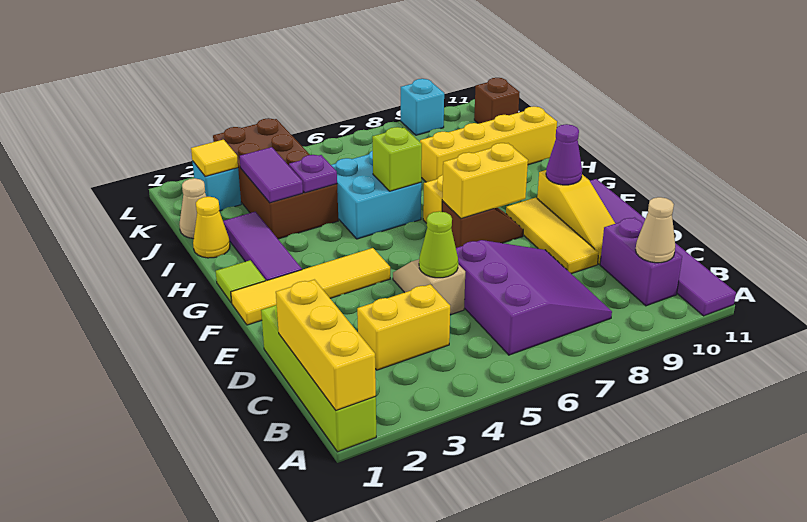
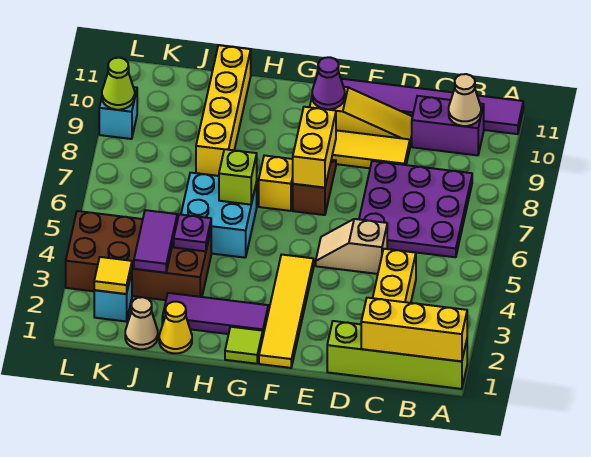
purple slope B6:D8 level 1 top 6 -> purple plate B6:D8 level 1
lime cone D5 level 2 -> lime cone L9 level 2
purple tile I3:J3 level 2 -> purple tile J3:J4 level 2
brown brick K11 level 1 -> none

